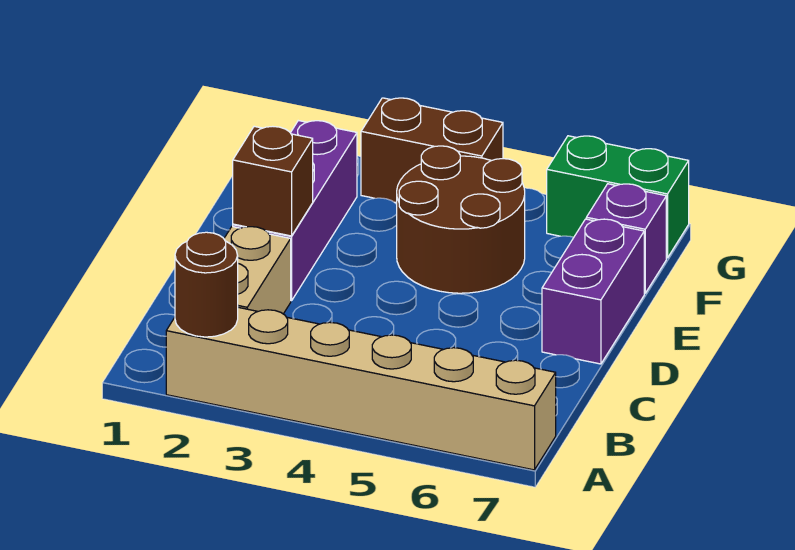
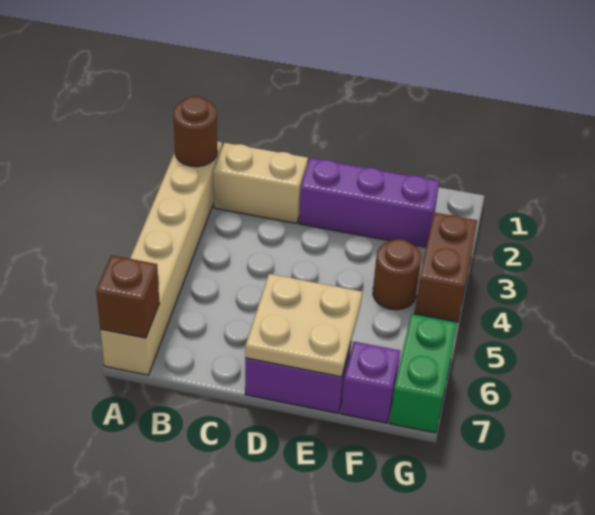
brown brick D2 level 2 -> brown brick A7 level 2
none -> tan plate D6:E7 level 2
brown round brick E4:F5 level 1 -> brown round brick F4 level 1

